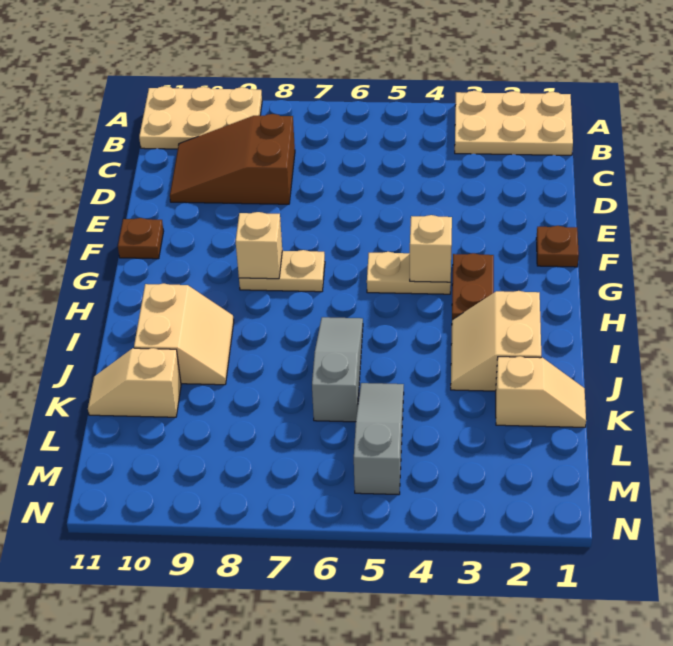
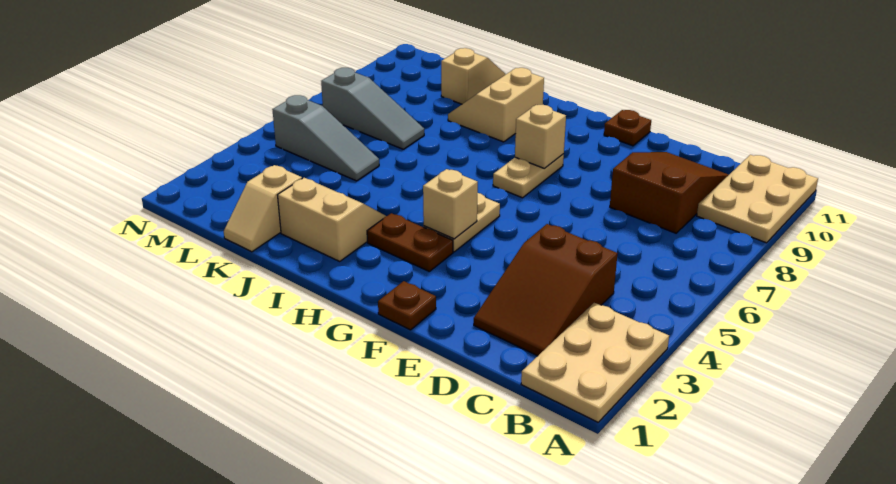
none -> brown slope C2:D4 level 1 top 4
grey slope I6:K6 level 1 top K -> grey slope K7:M7 level 1 top M
tan slope I9:J10 level 1 top 10 -> tan slope I9:J10 level 1 top I

